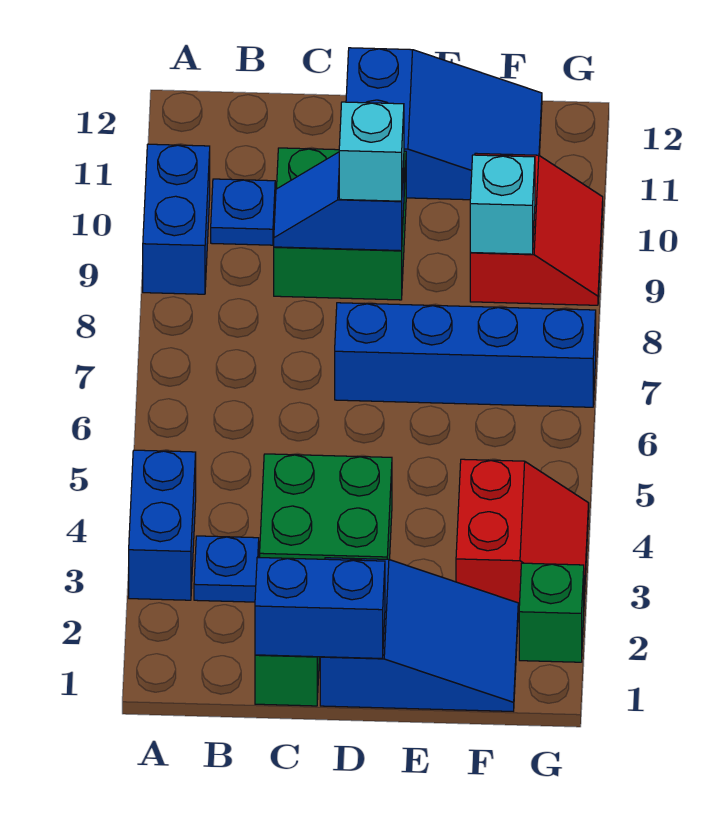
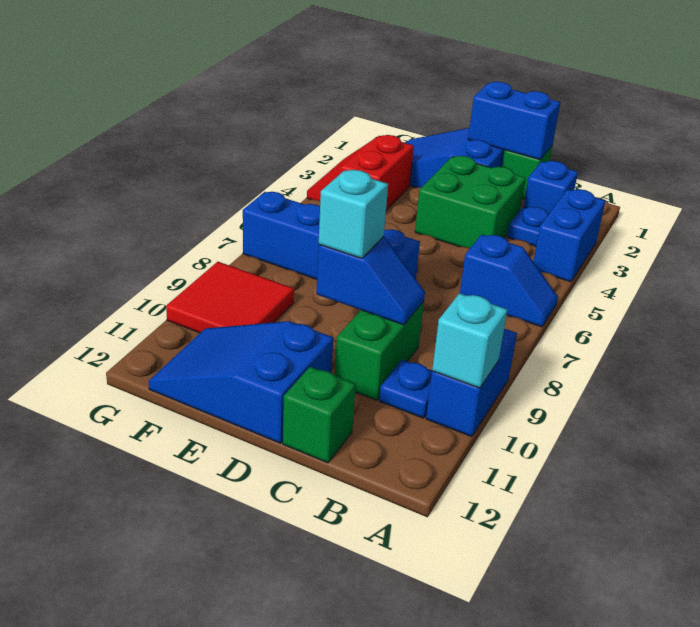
none -> blue slope A6:B6 level 1 top B
none -> blue brick B2 level 1
green brick C9:D10 level 1 -> green brick C9:C10 level 1
red slope F9:G10 level 1 top F -> red tile F9:G10 level 1
cyan brick F9 level 2 -> cyan brick A10 level 2
green brick G2 level 1 -> green brick C12 level 1

